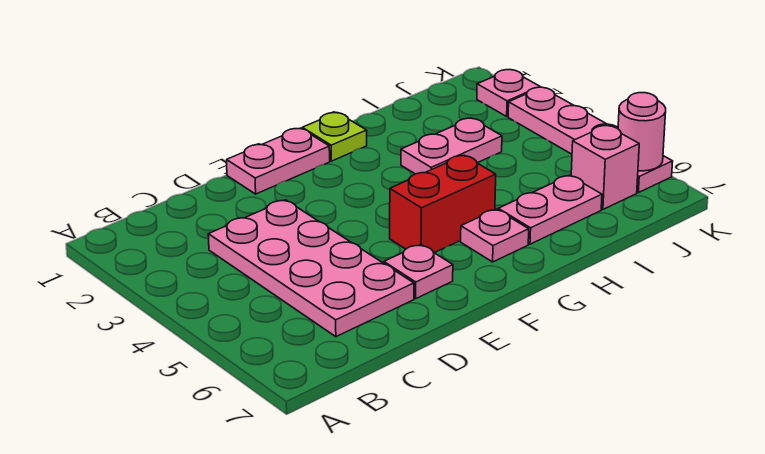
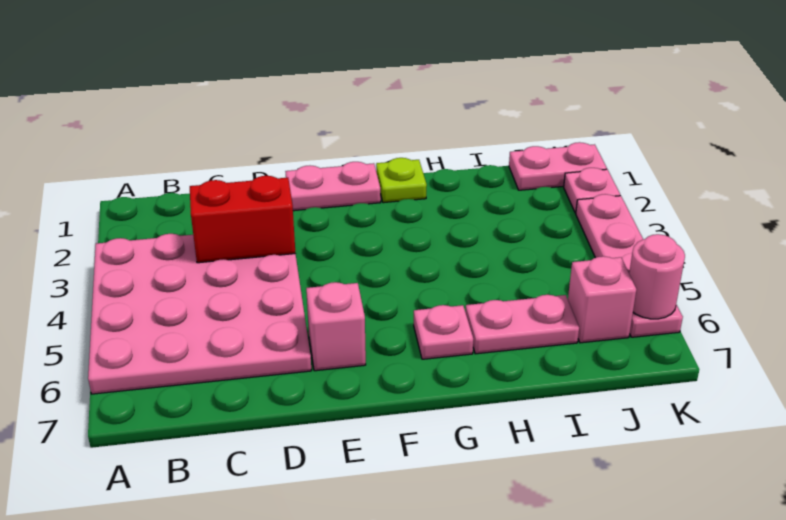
pink plate C3:D6 level 1 -> pink plate A3:D6 level 1
pink plate E6 level 1 -> pink brick E6 level 1
red brick F5:G5 level 1 -> red brick C3:D3 level 2
pink plate H3:I3 level 1 -> pink plate J1:K1 level 1

